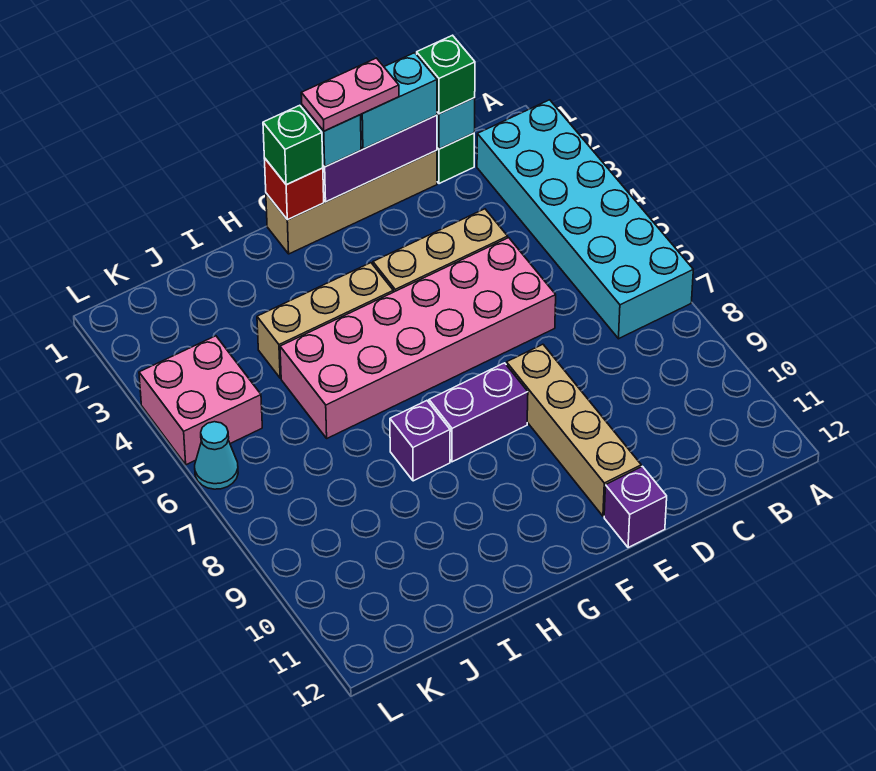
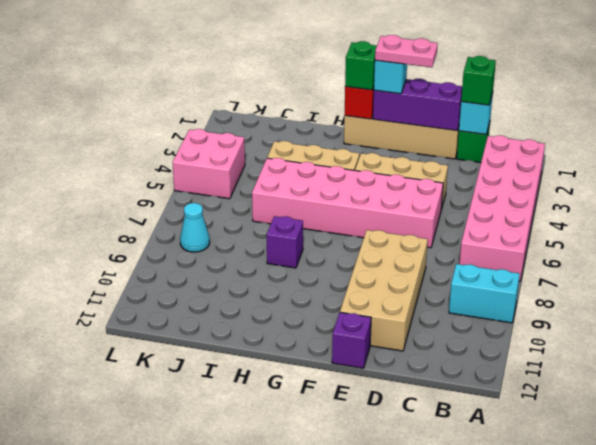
cyan brick A2:B7 level 1 -> pink brick A2:B7 level 1
cyan brick D1:E1 level 3 -> cyan brick A9:B9 level 1
tan brick E8:E11 level 1 -> tan brick D8:E11 level 1
purple brick F8:G8 level 1 -> none
cyan cone L6 level 1 -> cyan cone K8 level 1

